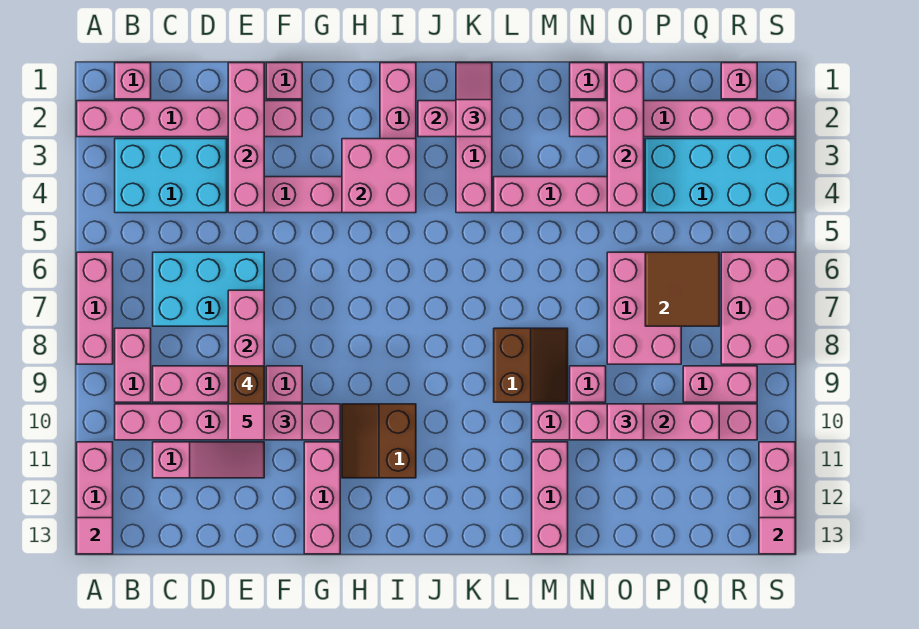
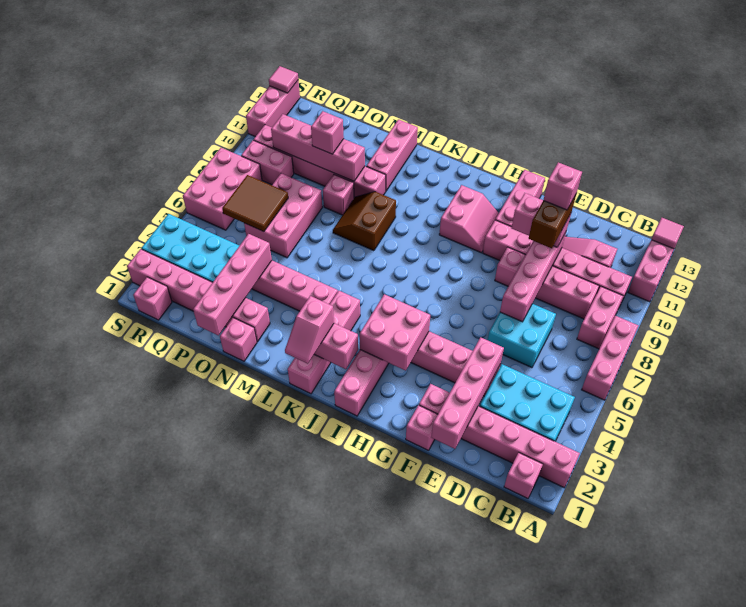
cyan brick C6:E7 level 1 -> cyan brick D6:E7 level 1
pink tile E10 level 5 -> pink brick E10 level 5
brown slope H10:I11 level 1 top I -> pink slope H10:I11 level 1 top I

